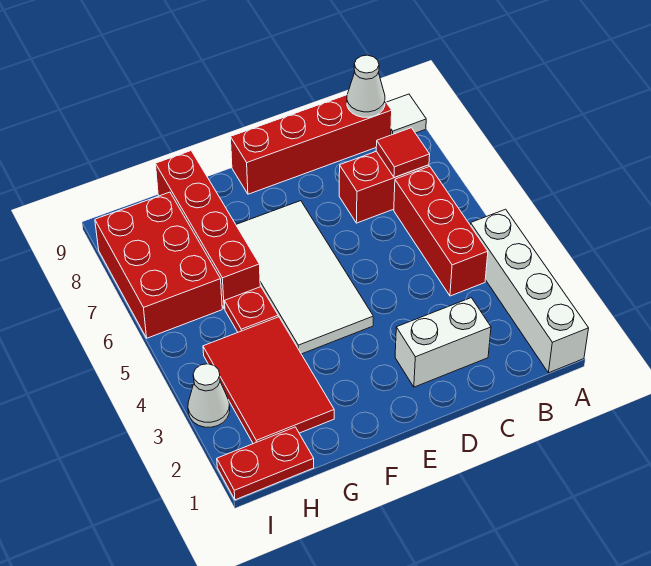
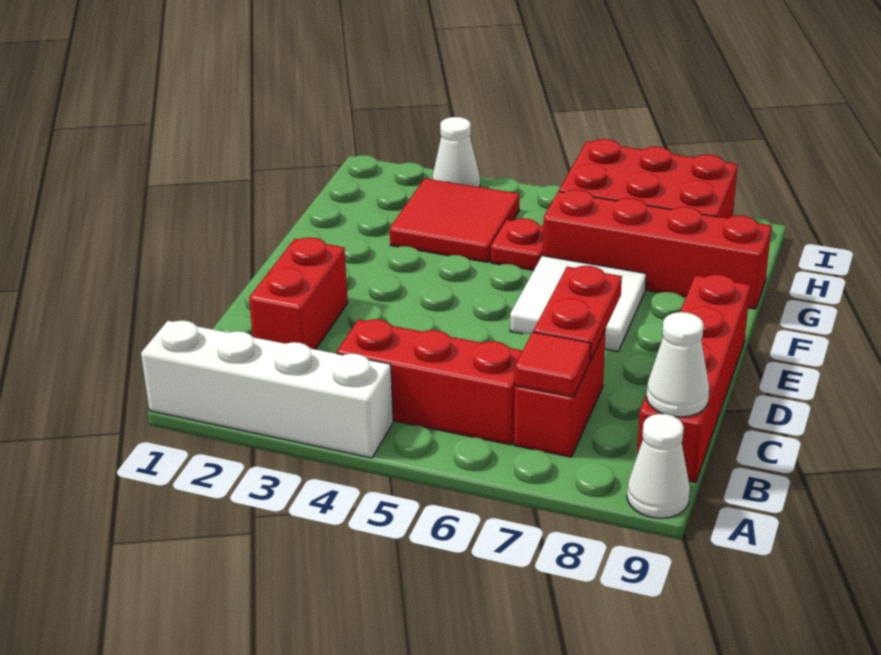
white tile A9 level 1 -> white cone A9 level 1
white brick C2:D2 level 1 -> red brick C2:D2 level 1
white tile E4:F7 level 1 -> white tile E6:F7 level 1
red tile G2:H4 level 1 -> red tile G3:H4 level 1
red plate H1:I1 level 1 -> red plate C7:D7 level 2

